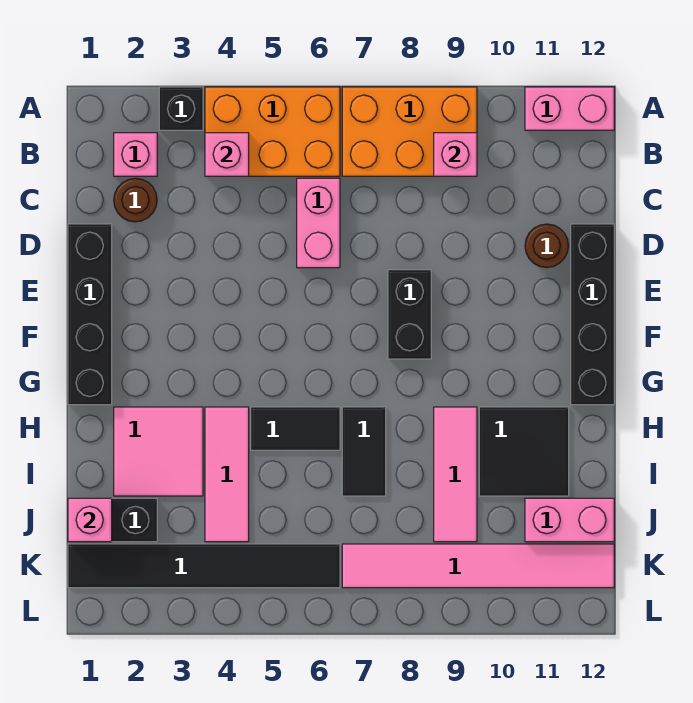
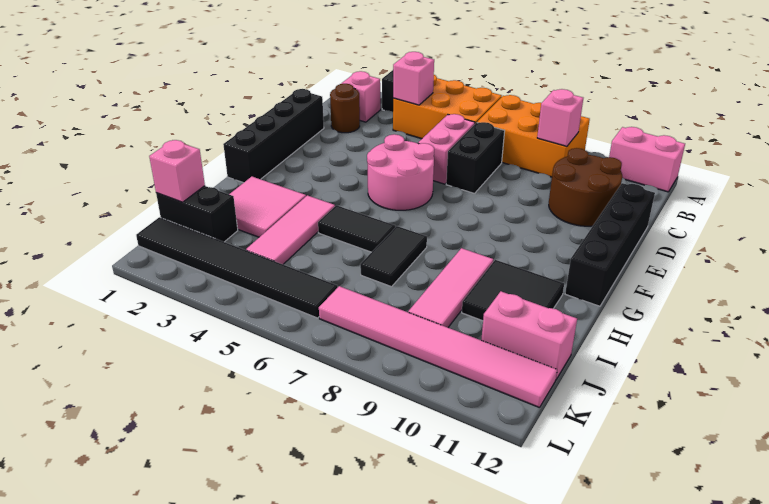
brown round brick D11 level 1 -> brown round brick C10:D11 level 1
none -> pink round brick E5:F6 level 1
black brick E8:F8 level 1 -> black brick C7:D7 level 1

